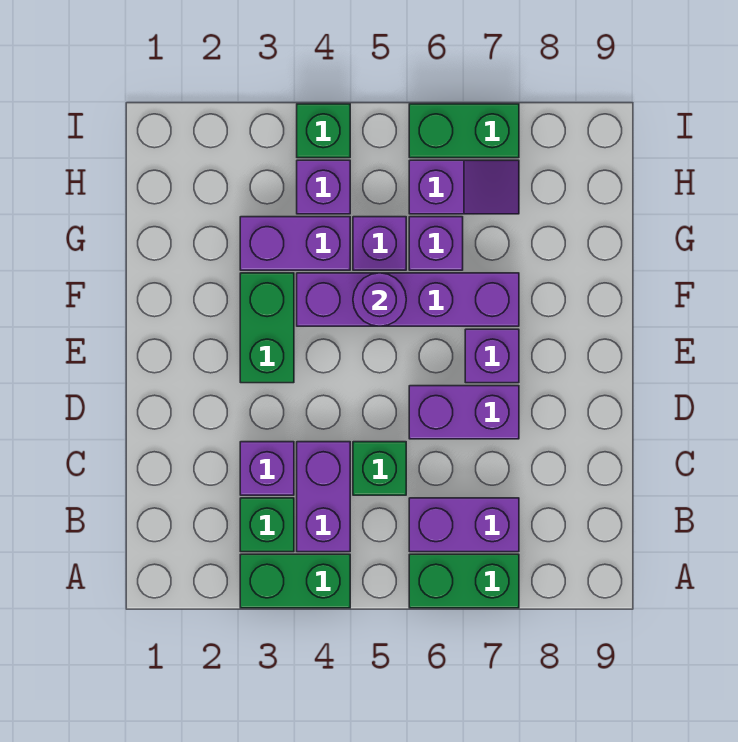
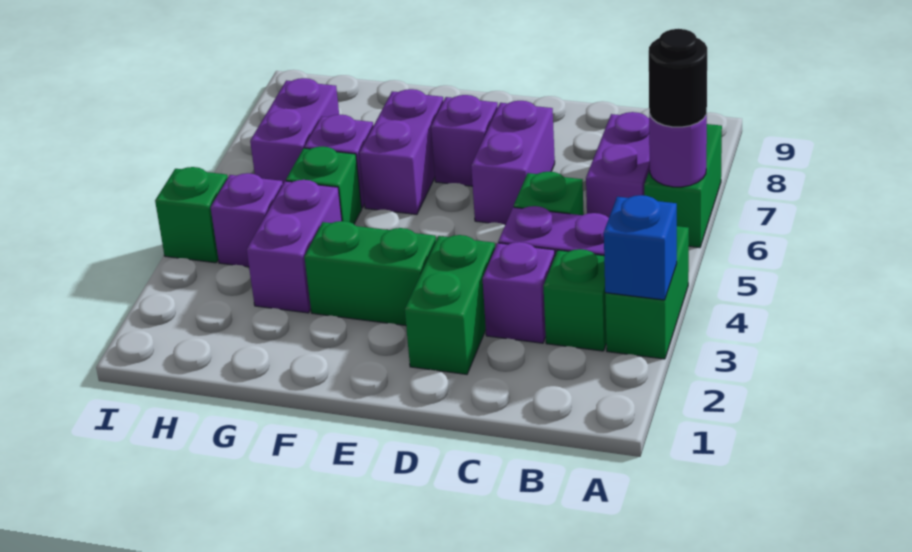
none -> blue brick A3 level 2
none -> black round brick A6 level 3
purple brick F4:F7 level 1 -> purple brick F6:F7 level 1
purple round brick F5 level 2 -> purple round brick A6 level 2
purple brick G5 level 1 -> green brick G5 level 1
purple slope H6:H7 level 1 top 6 -> purple brick H6:H7 level 1
green brick I6:I7 level 1 -> green brick D2:D3 level 1

